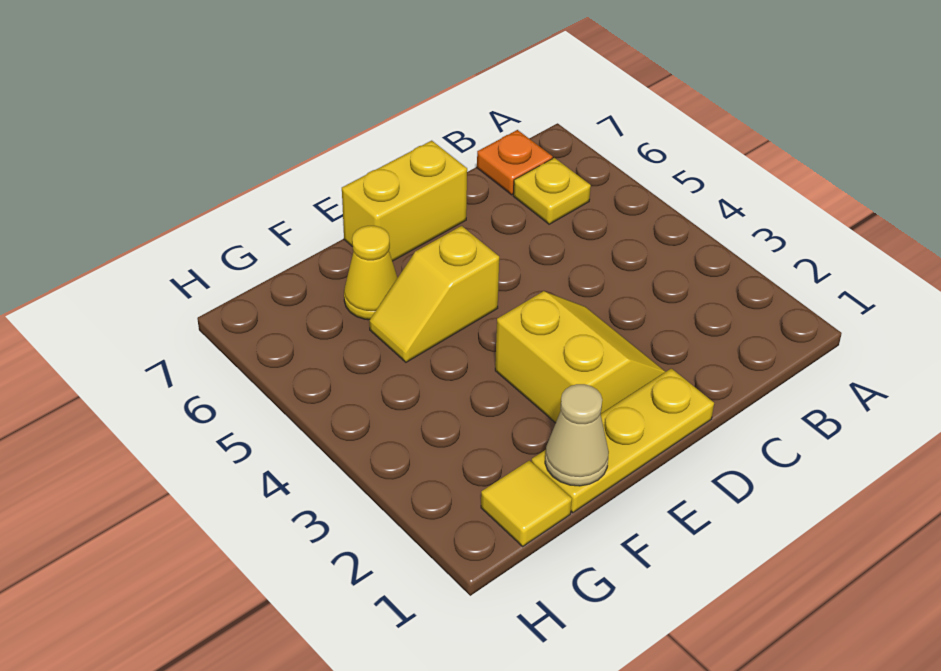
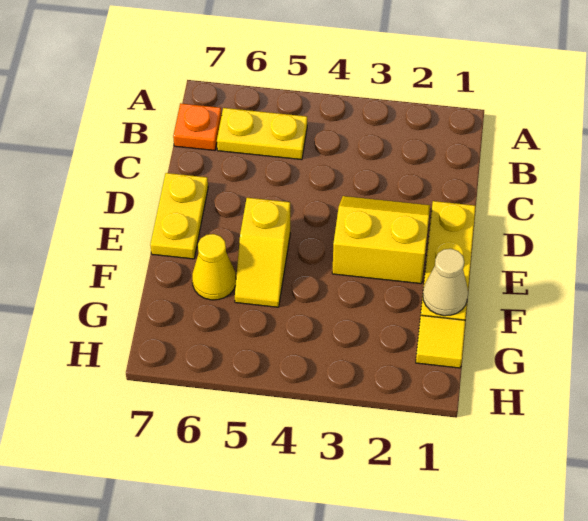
yellow plate B6 level 1 -> yellow plate B5:B6 level 1
yellow brick D7:E7 level 1 -> yellow plate D7:E7 level 1

